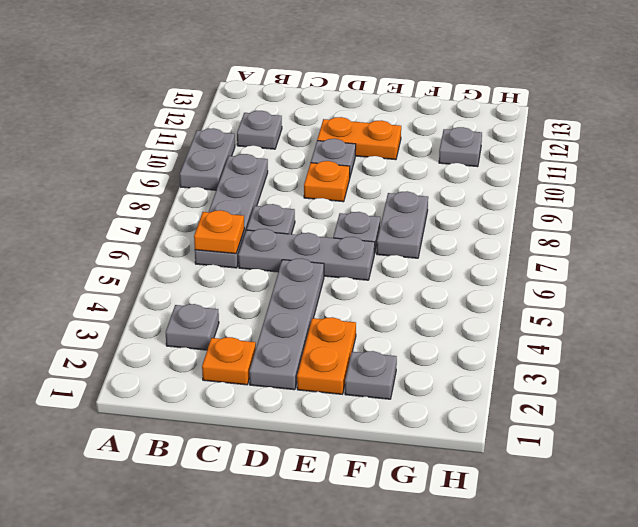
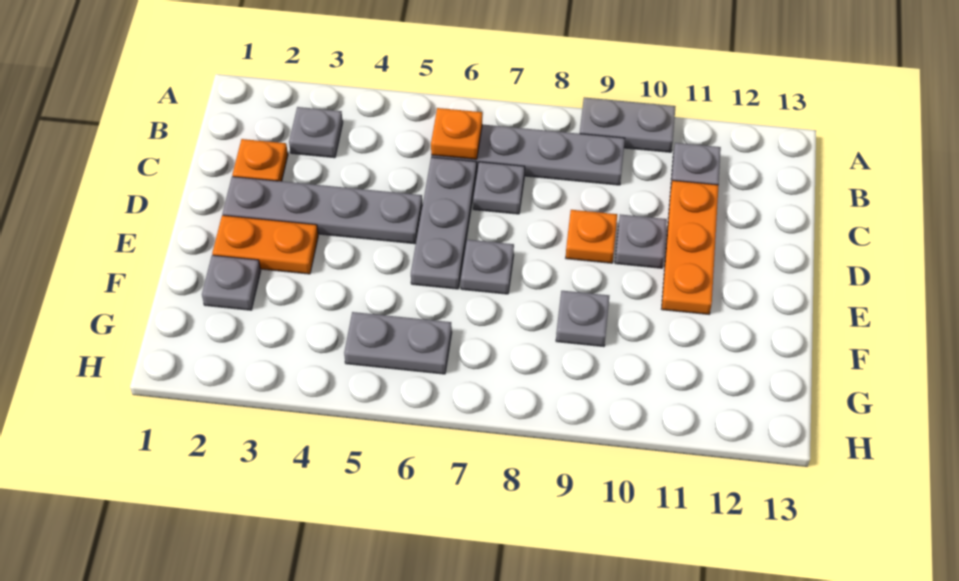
orange plate D11:E11 level 1 -> orange plate C11:E11 level 1
grey plate F7:F8 level 1 -> grey plate G5:G6 level 1
grey plate G11 level 1 -> grey plate F9 level 1

